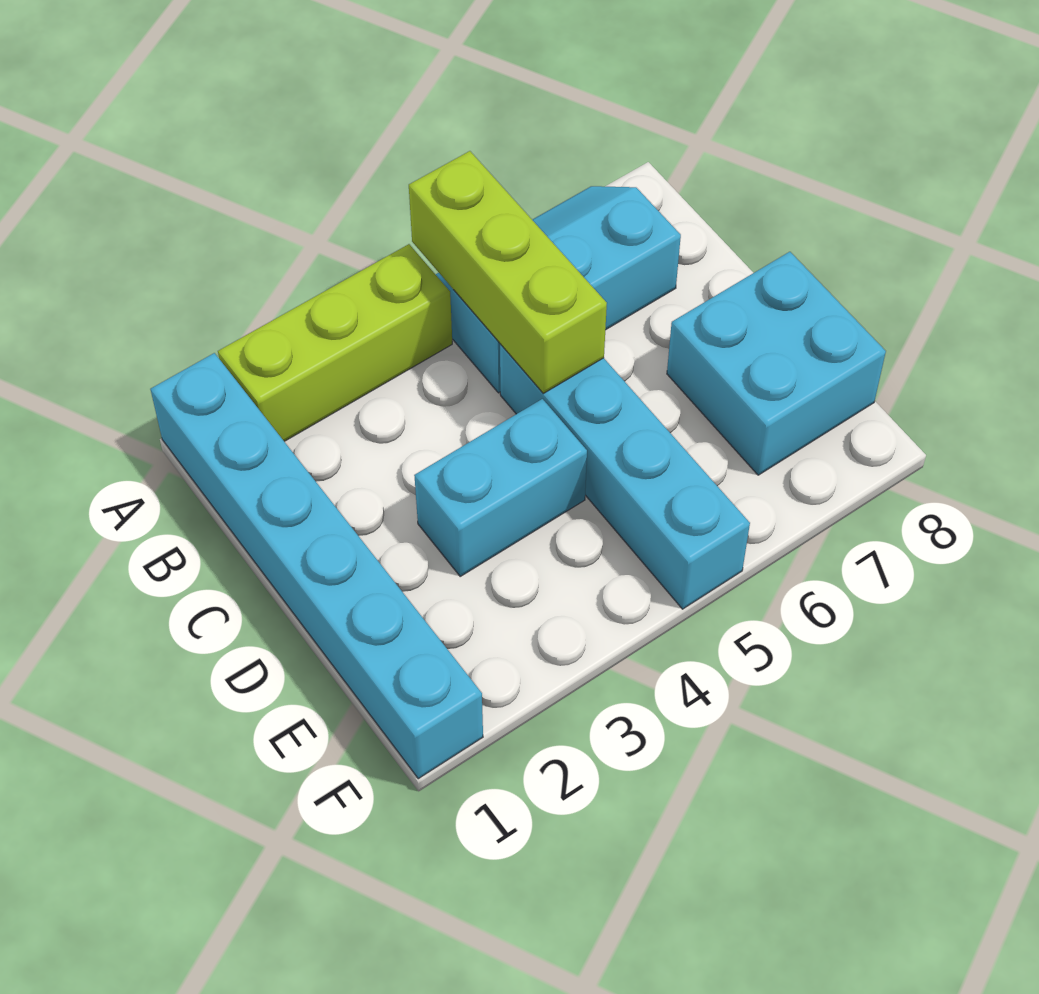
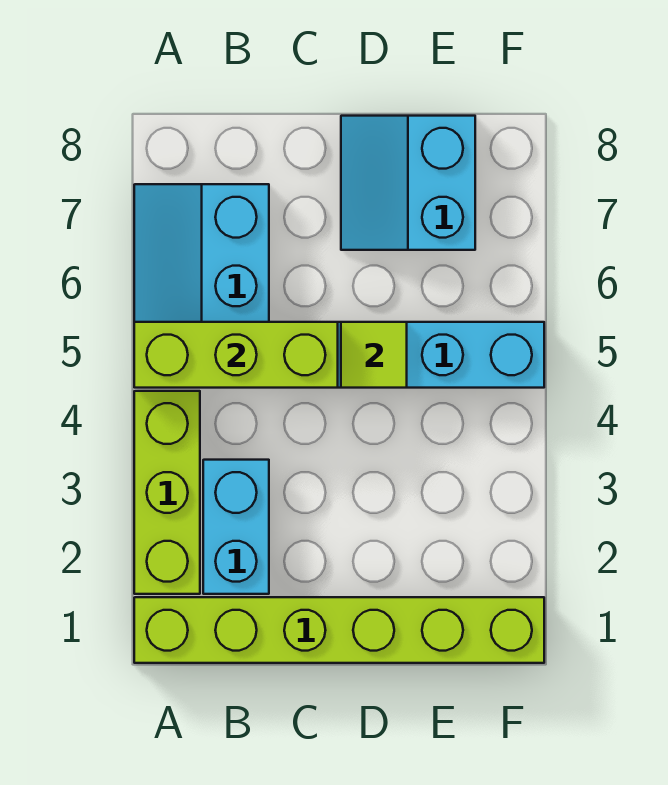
cyan brick A1:F1 level 1 -> lime brick A1:F1 level 1
cyan brick D3:D4 level 1 -> cyan brick B2:B3 level 1
none -> lime tile D5 level 2
cyan brick D7:E8 level 1 -> cyan slope D7:E8 level 1 top E

